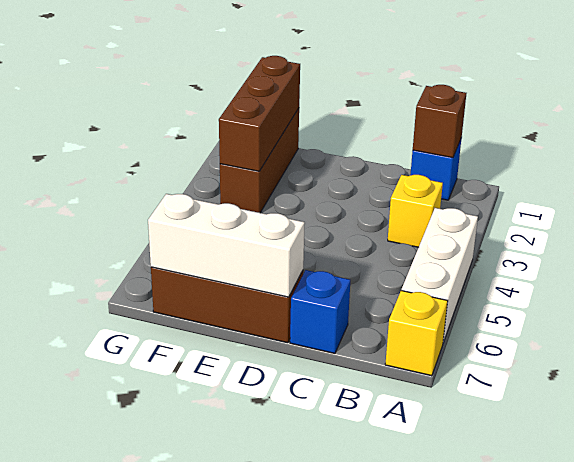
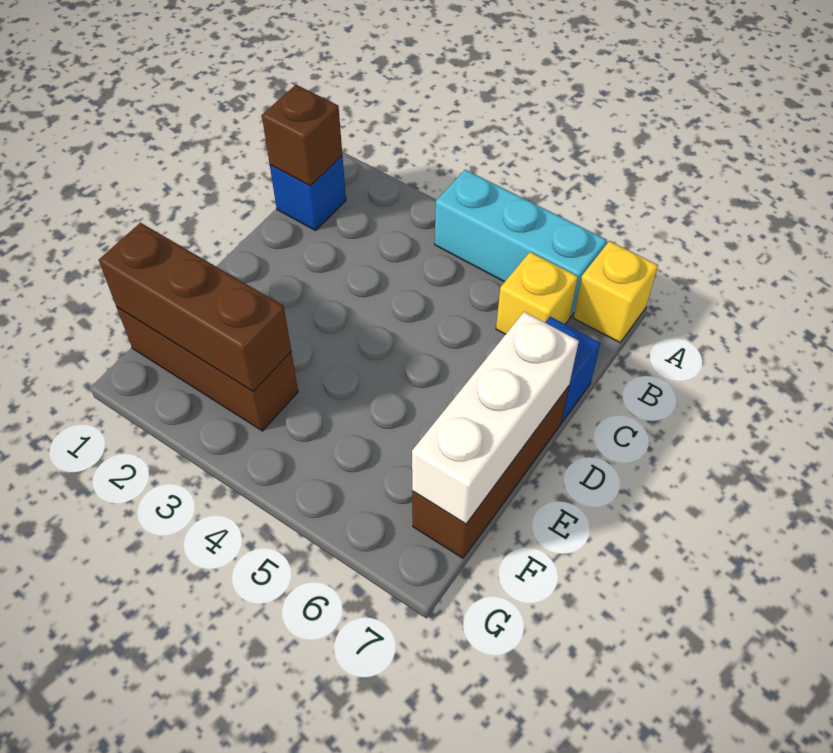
white brick A4:A6 level 1 -> cyan brick A4:A6 level 1
yellow brick B3 level 1 -> yellow brick B6 level 1

